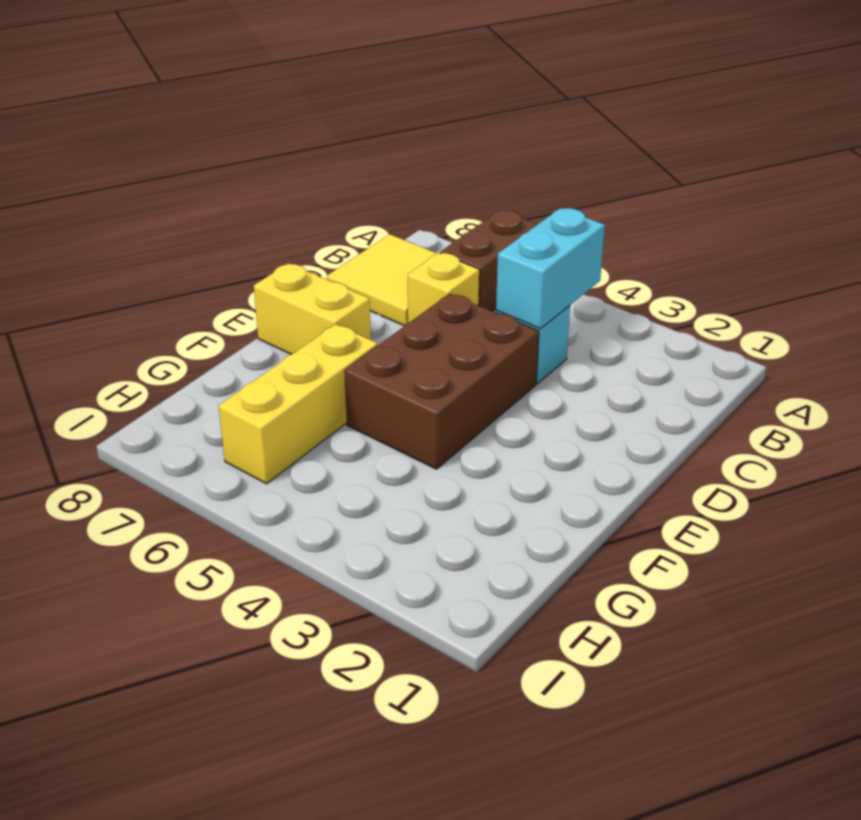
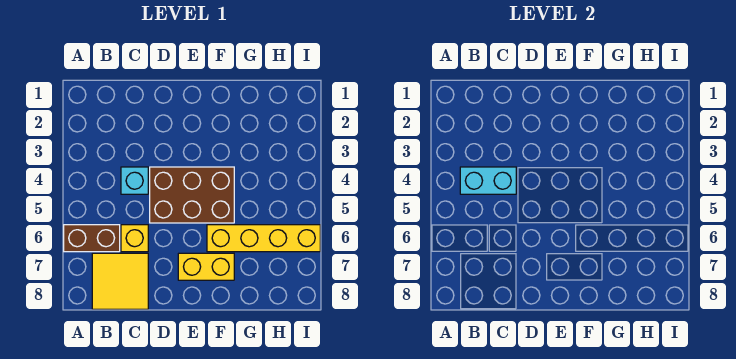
yellow brick E7:E8 level 1 -> yellow brick E7:F7 level 1
yellow brick F6:H6 level 1 -> yellow brick F6:I6 level 1

